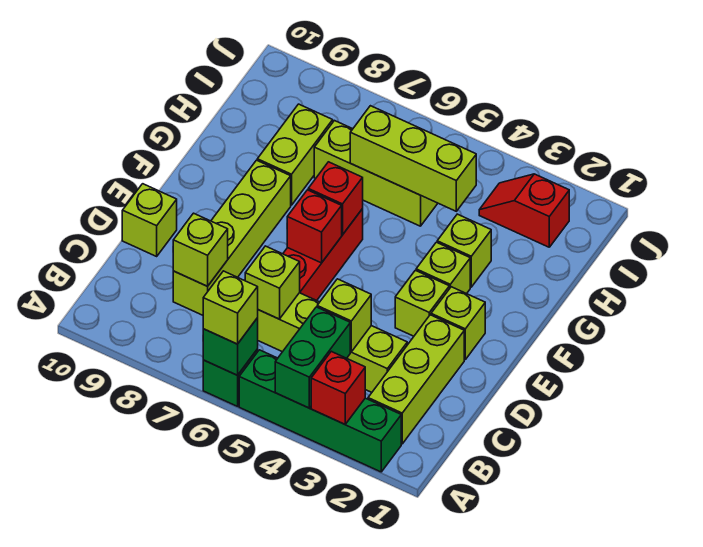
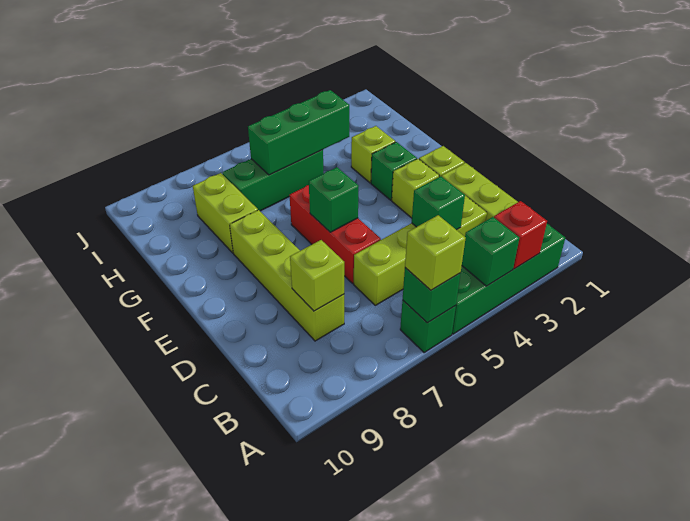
green brick A4:B4 level 2 -> green brick A4 level 2
lime brick C4 level 2 -> green brick C4 level 2
lime brick C6 level 2 -> none
lime brick D10 level 1 -> none
red brick E6 level 2 -> green brick E6 level 2
lime brick F3 level 1 -> green brick F3 level 1
red brick F6 level 2 -> none
lime brick H4:H6 level 2 -> green brick H4:H6 level 2
lime brick H5:H7 level 1 -> green brick H5:H7 level 1
red slope I2:I3 level 1 top 2 -> none

